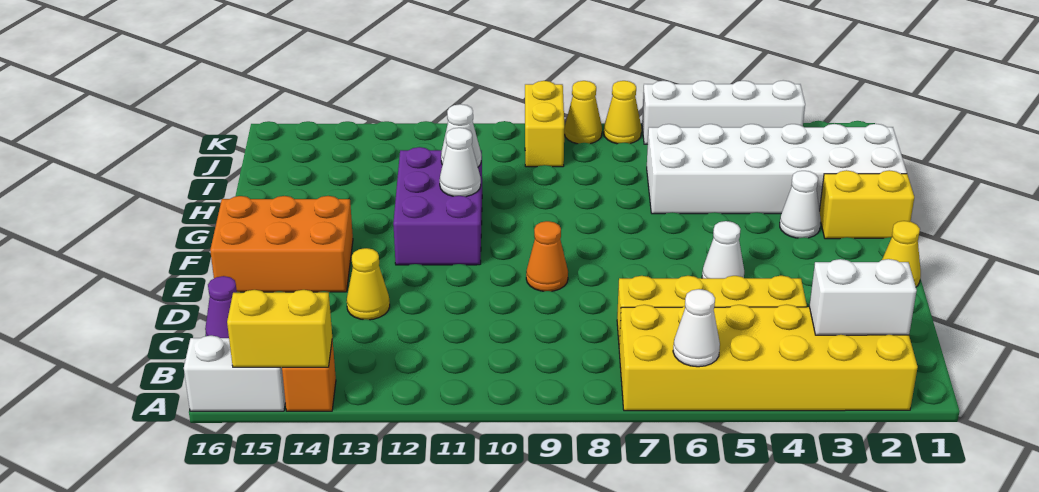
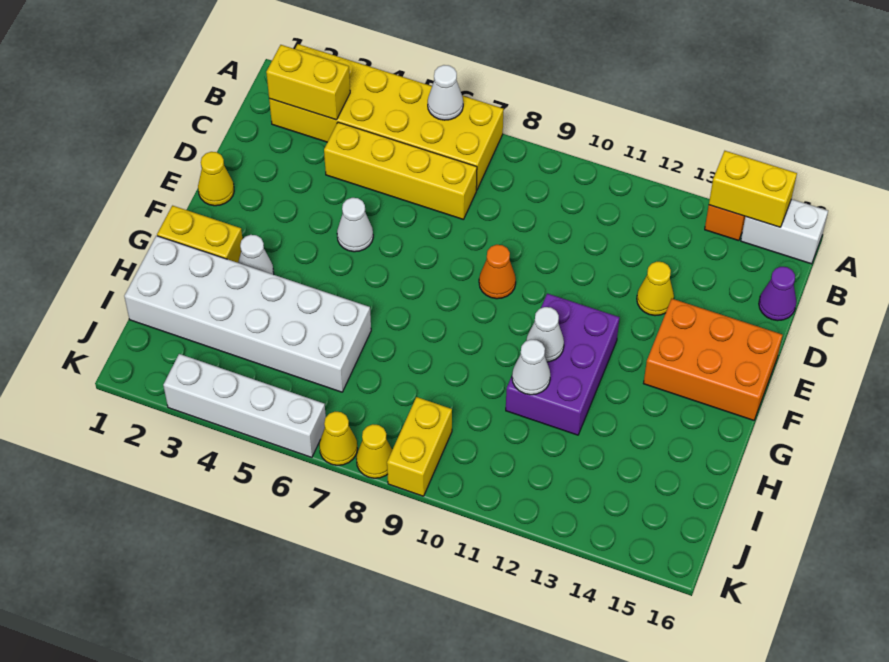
white brick B2:B3 level 2 -> yellow brick B2:B3 level 2

